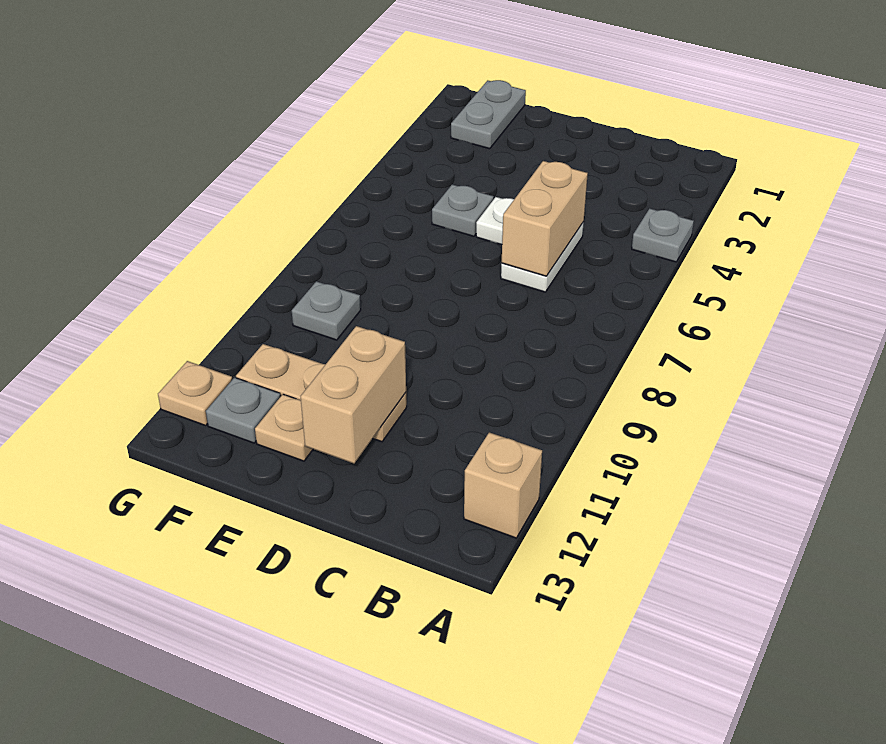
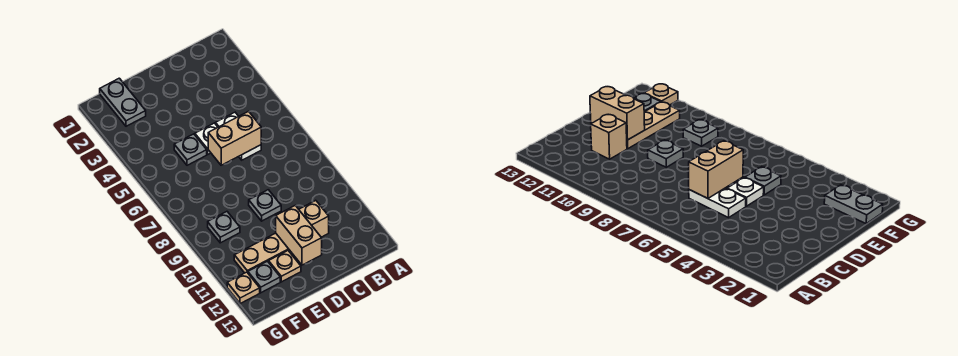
grey plate A4 level 1 -> grey plate D9 level 1
tan brick A12 level 1 -> tan brick C11 level 1
tan brick C5:C6 level 2 -> tan brick C6:D6 level 2

